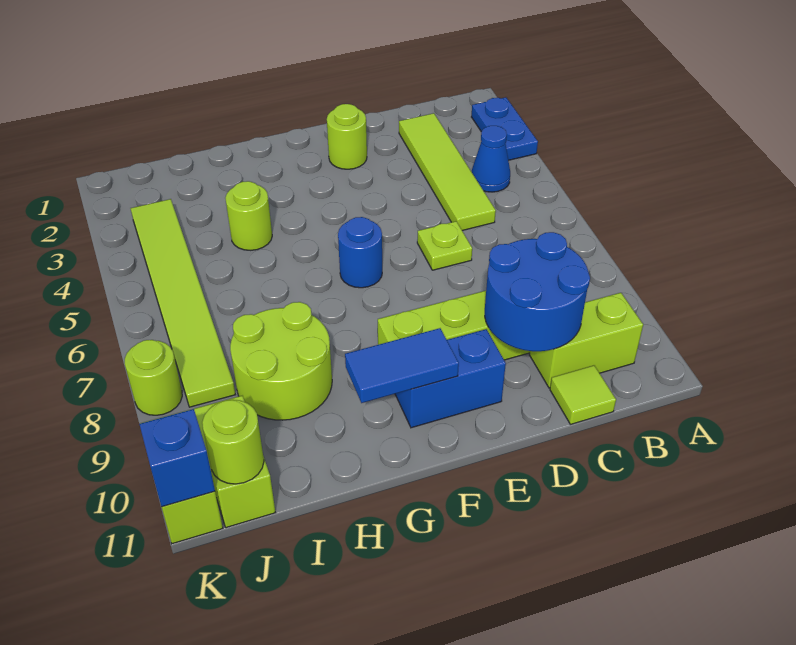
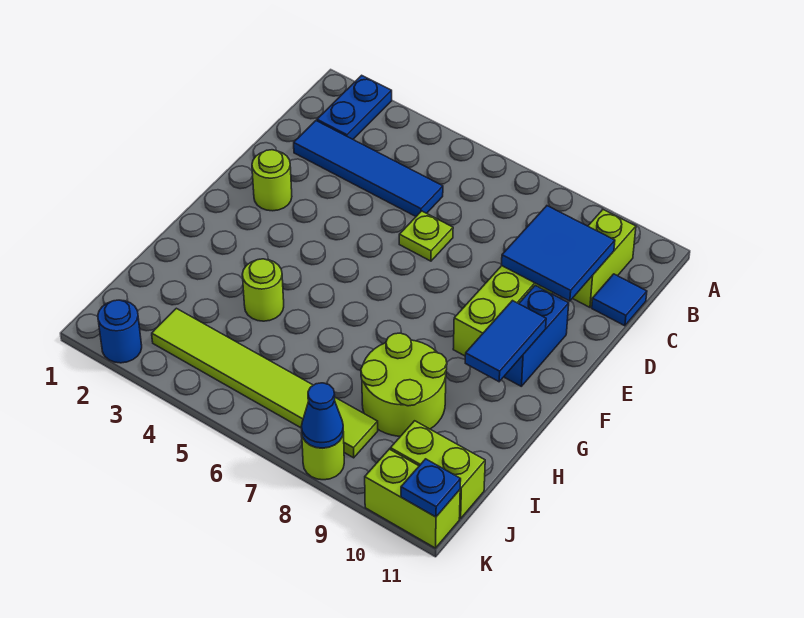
blue plate A2:A3 level 1 -> blue plate A2:B2 level 1
blue cone B4 level 1 -> blue cone K8 level 2
lime tile C2:C5 level 1 -> blue tile C2:C5 level 1
blue round brick C9:D10 level 2 -> blue tile C9:D10 level 2
lime tile C11 level 1 -> blue tile C11 level 1
blue round brick F6 level 1 -> blue round brick K2 level 1
lime round brick J11 level 2 -> none
blue brick K11 level 2 -> blue plate K11 level 2

